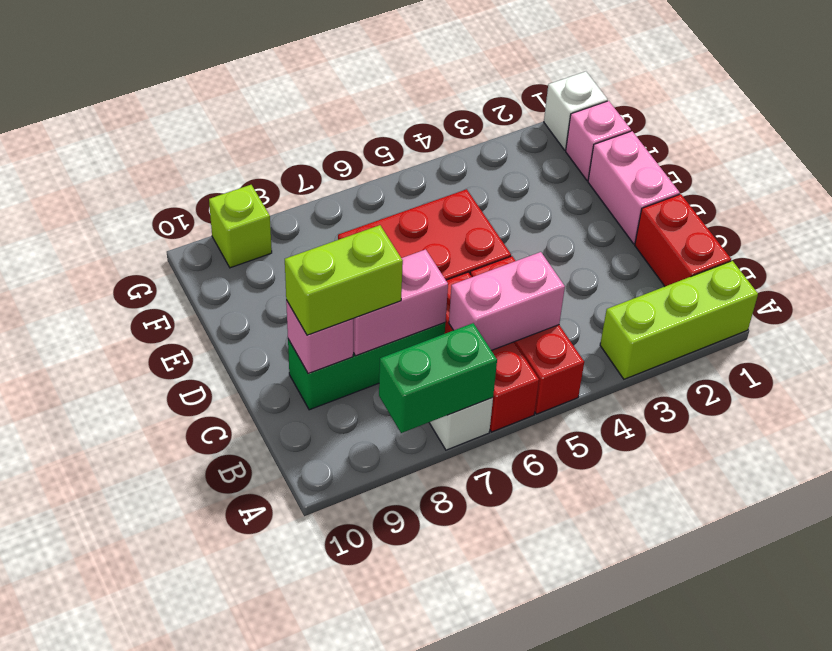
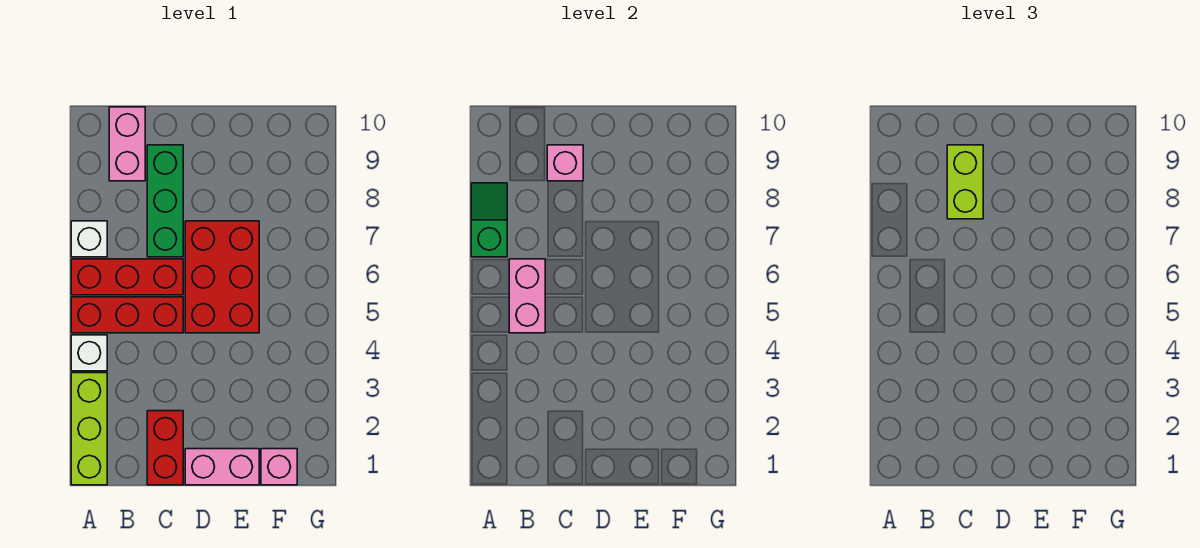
green brick A7:A8 level 2 -> green slope A7:A8 level 2 top 7
red brick B1:C1 level 1 -> red brick C1:C2 level 1
pink brick C7:C8 level 2 -> pink brick B9:B10 level 1
white brick G1 level 1 -> white brick A4 level 1
lime brick G9 level 1 -> none

